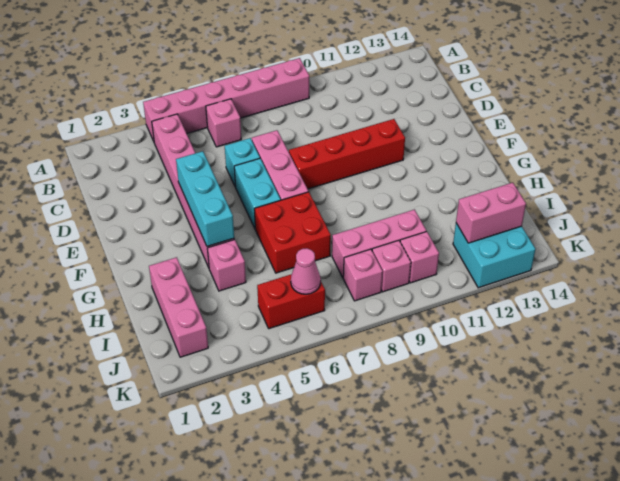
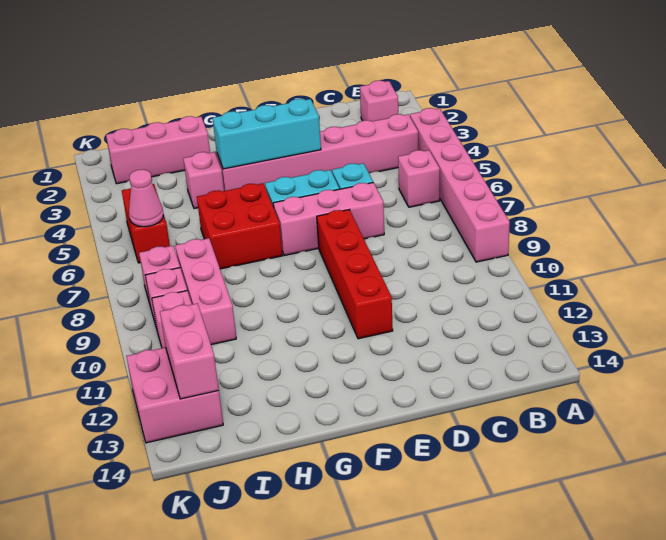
none -> pink brick B2 level 1
cyan brick J12:K13 level 1 -> pink brick J12:K13 level 1

